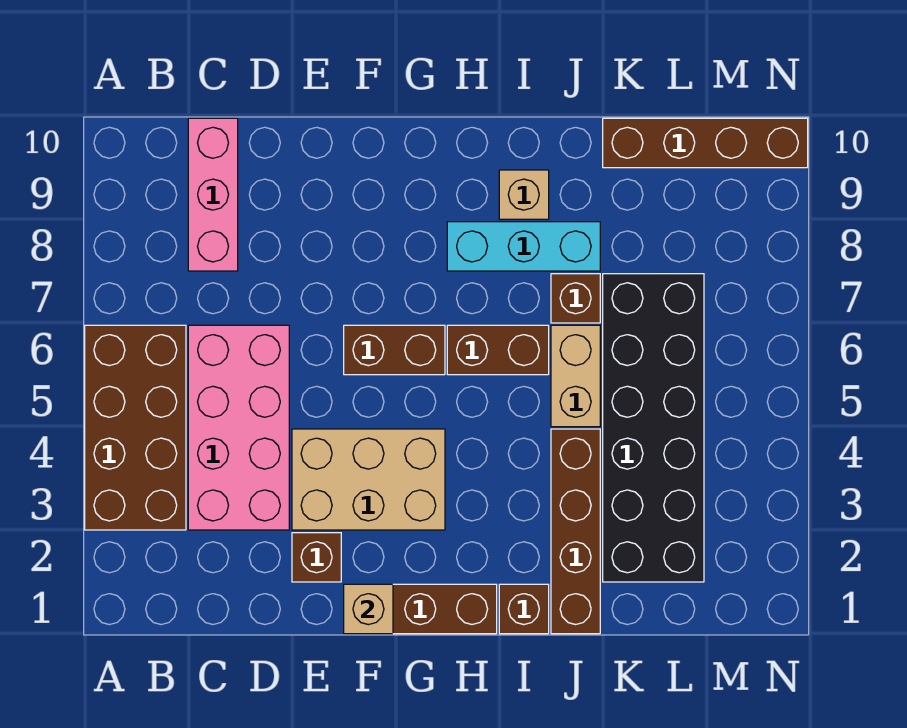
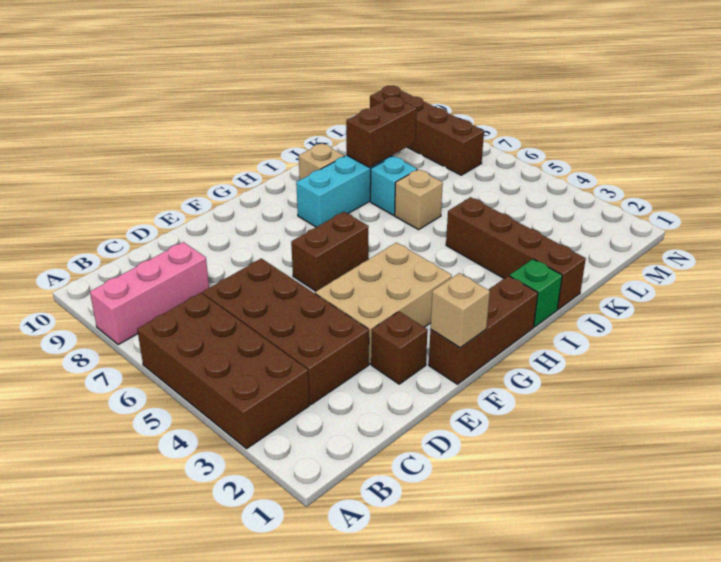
pink brick C3:D6 level 1 -> brown brick C3:D6 level 1
pink brick C8:C10 level 1 -> pink brick A8:C8 level 1
brown brick H6:I6 level 1 -> brown brick J8:K8 level 2
brown brick I1 level 1 -> green brick I1 level 1
tan brick J5:J6 level 1 -> tan brick J6 level 1
brown brick J7 level 1 -> cyan brick J7 level 1
black brick K2:L7 level 1 -> none
brown brick K10:N10 level 1 -> brown brick M7:M10 level 1

